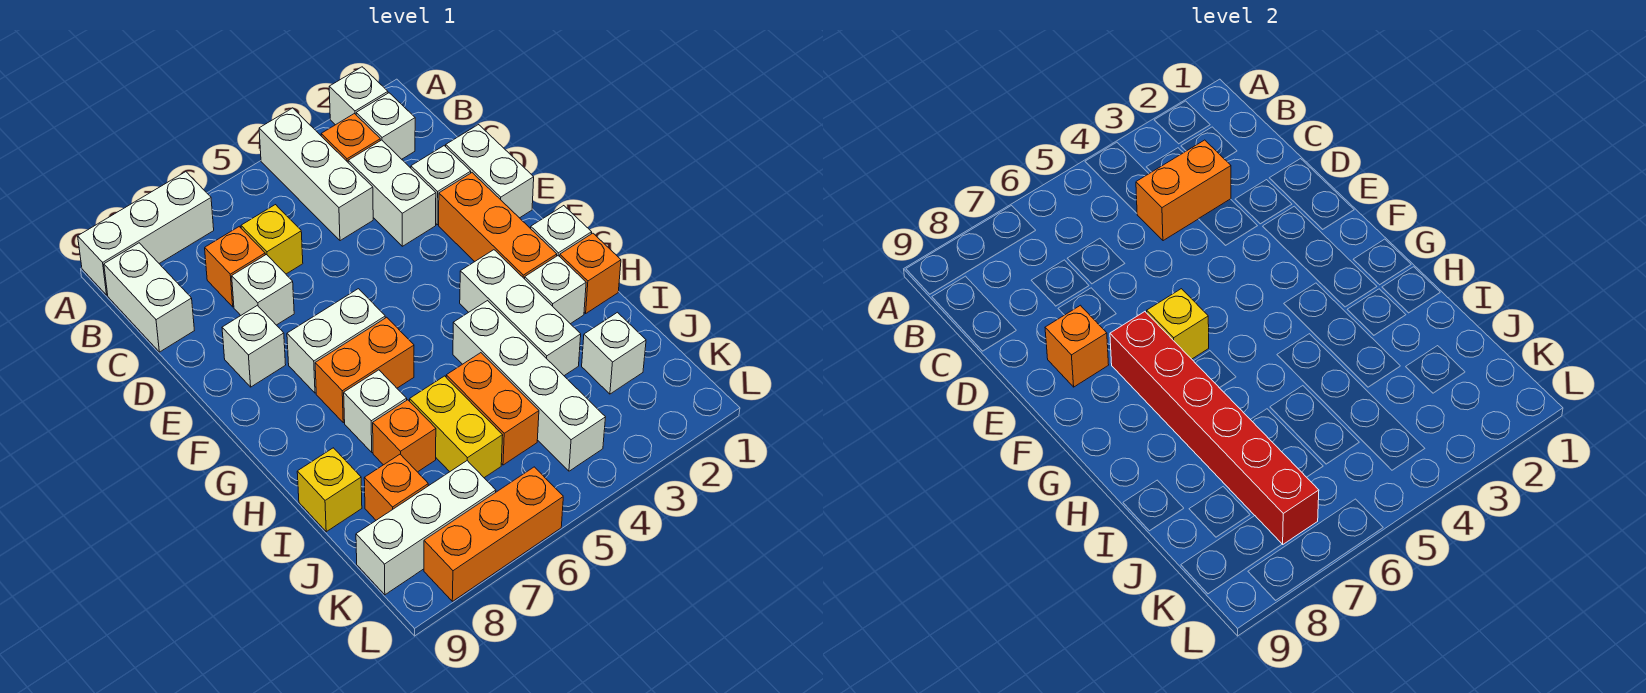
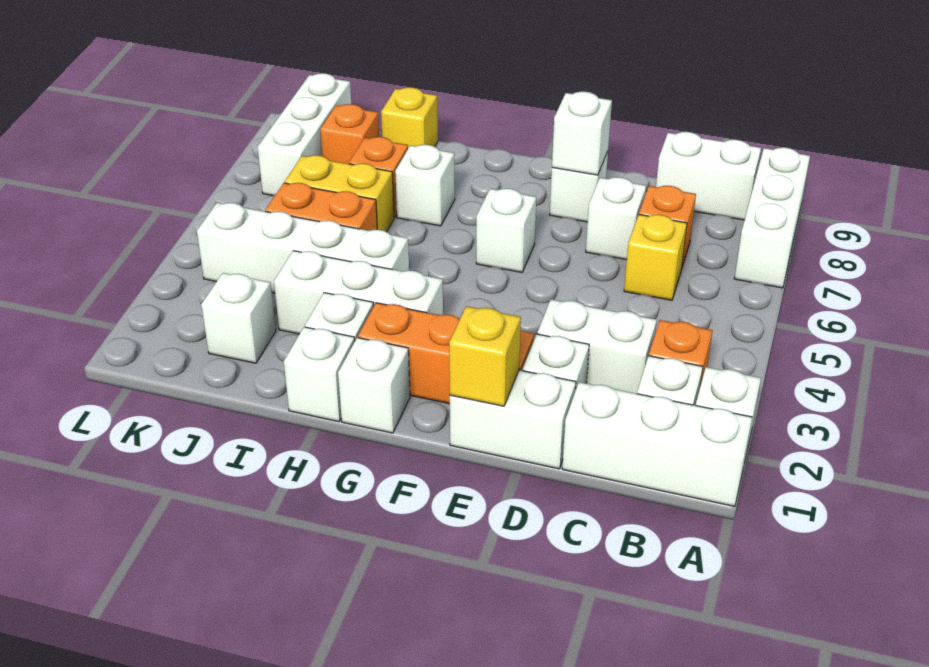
white brick A4:C4 level 1 -> white brick A1:C1 level 1
orange brick C3:C4 level 2 -> none
orange brick E8 level 2 -> white brick E8 level 2
white brick F6:F7 level 1 -> white brick F6 level 1
yellow brick F6 level 2 -> yellow brick E1 level 2
red brick F7:K7 level 2 -> none
orange brick G6:G7 level 1 -> none
orange brick H1 level 1 -> white brick H1 level 1
orange brick L6:L8 level 1 -> none

